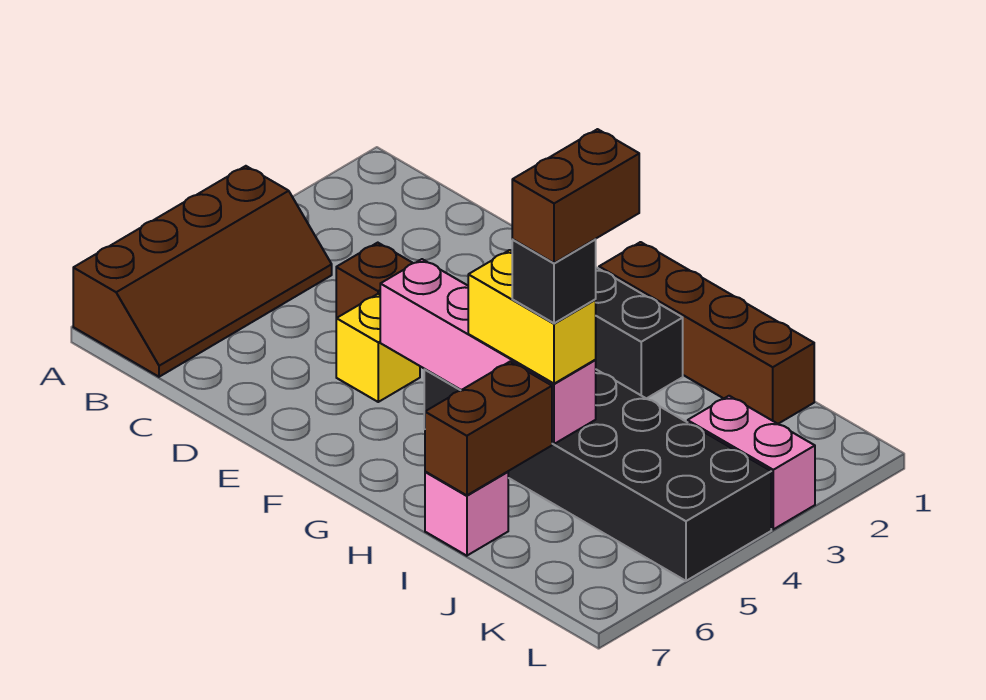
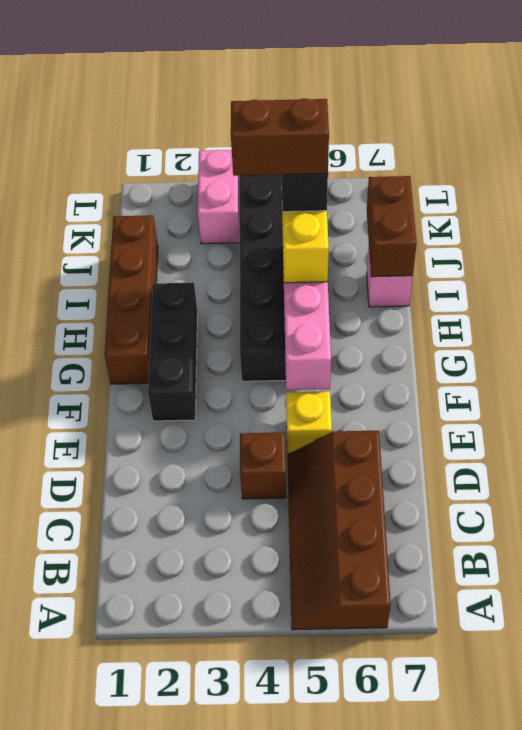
brown slope A4:B7 level 1 top A -> brown slope A5:D6 level 1 top 6
brown brick I6:I7 level 2 -> brown brick I7:J7 level 2

